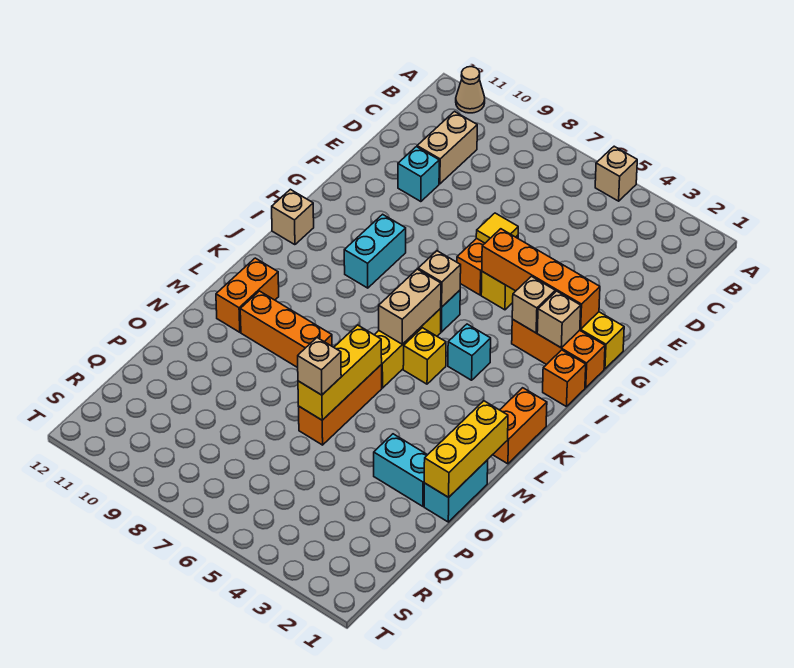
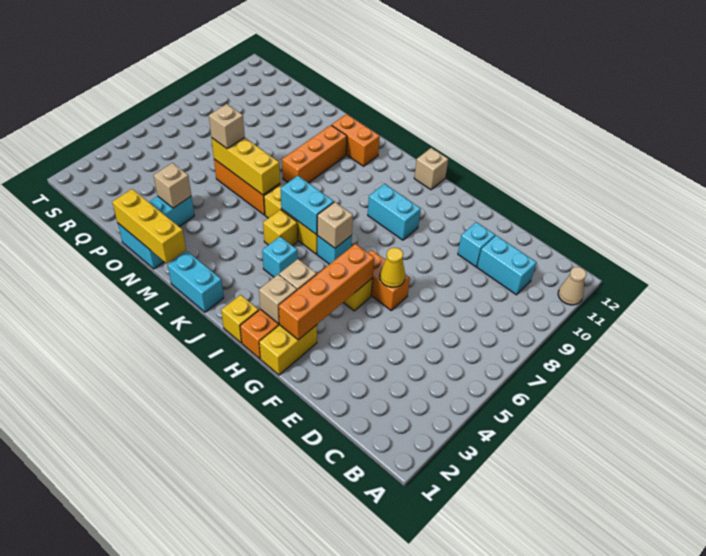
tan brick A5 level 1 -> tan brick O3 level 2
tan brick C10:D10 level 1 -> cyan brick C10:D10 level 1
yellow tile F6 level 2 -> yellow cone F6 level 2
orange brick I1 level 1 -> yellow brick I1 level 1
tan brick J6:K6 level 2 -> cyan brick J6:K6 level 2
orange brick K1:L1 level 1 -> cyan brick K1:L1 level 1

